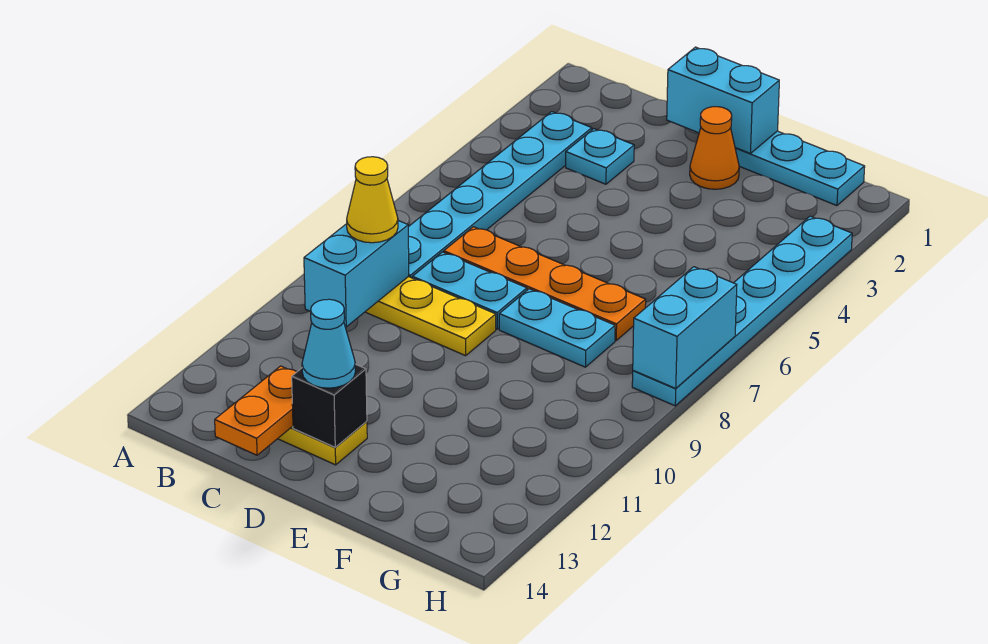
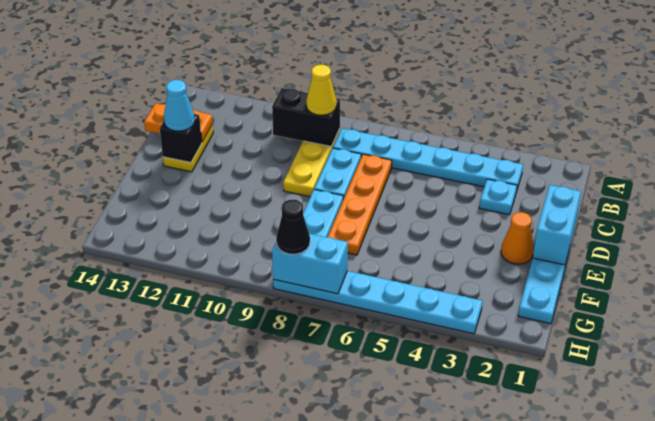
cyan brick B9:B10 level 2 -> black brick B9:B10 level 2
none -> black cone H8 level 3

